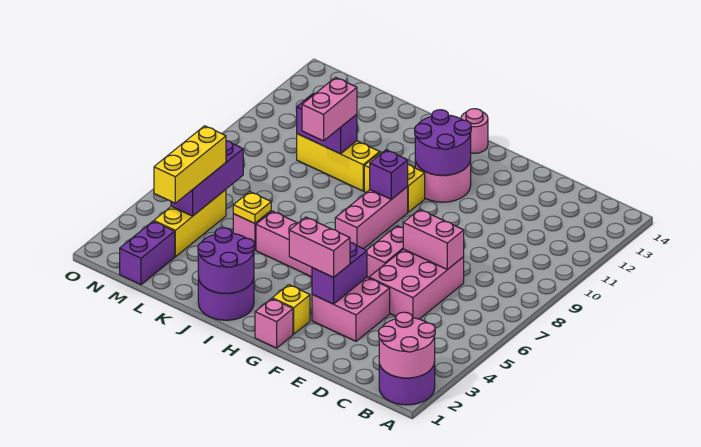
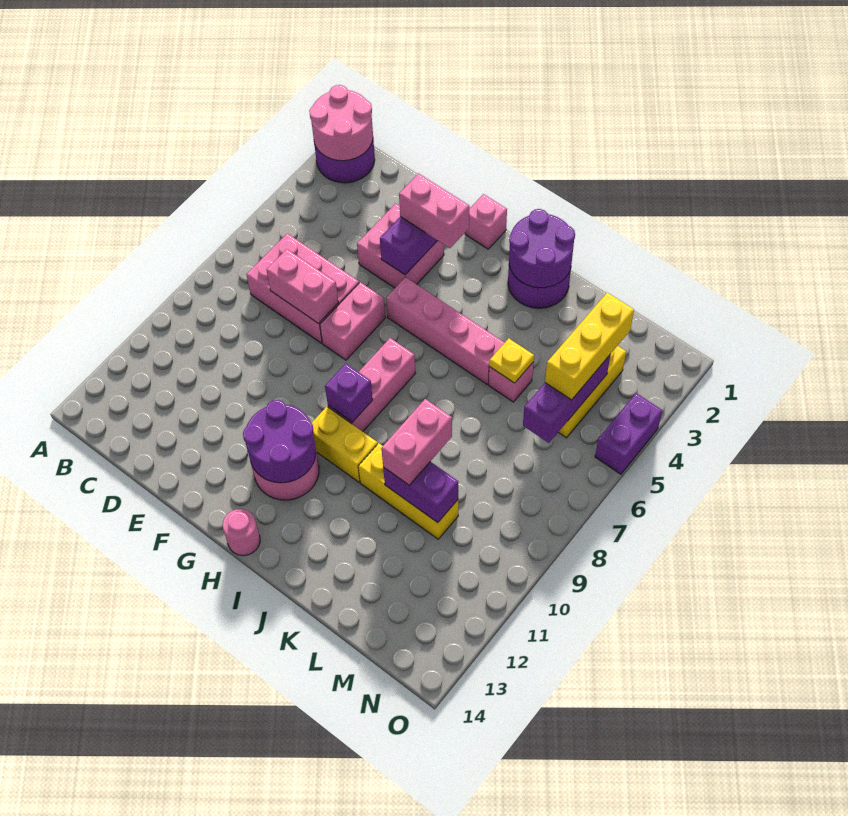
pink brick D5:E7 level 1 -> pink brick C6:E7 level 1
yellow brick G2 level 1 -> none
purple brick M1:M2 level 1 -> purple brick O4:O5 level 1

